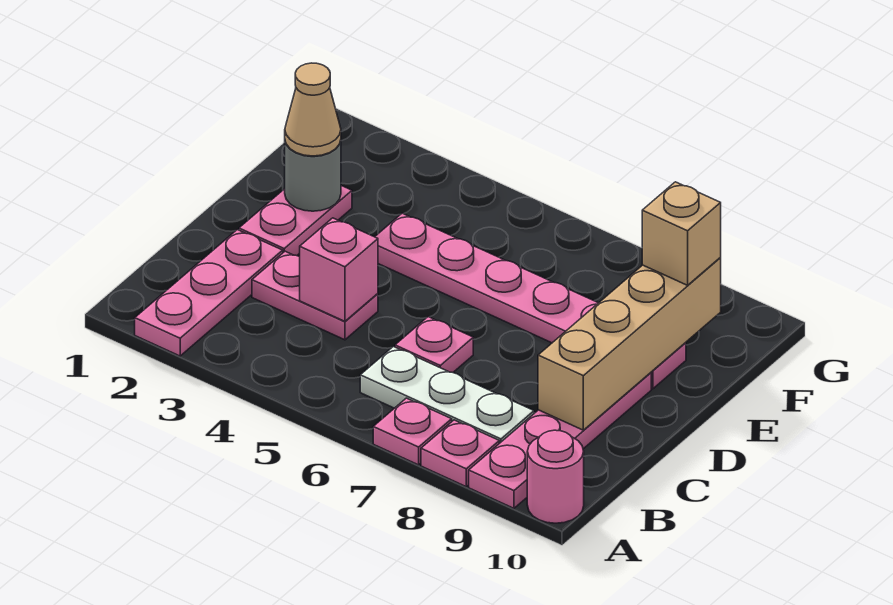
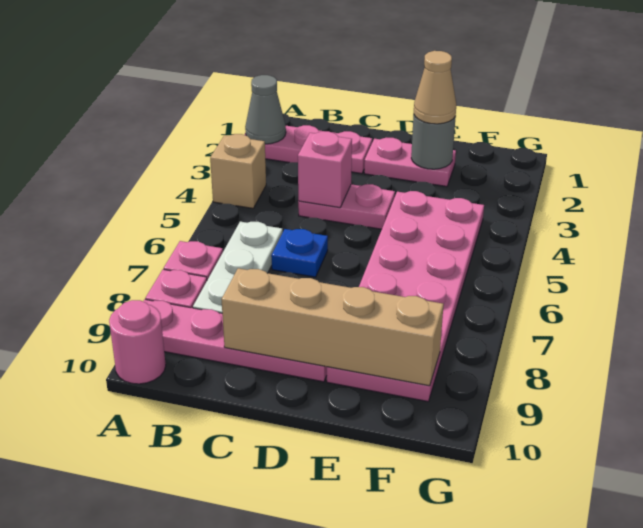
none -> grey cone A2 level 2
pink plate C3:C4 level 1 -> pink plate C4:D4 level 1
pink plate C6 level 1 -> blue plate C6 level 1
pink plate E4:E9 level 1 -> pink plate E4:F9 level 1
tan brick F9 level 3 -> tan brick A4 level 1

